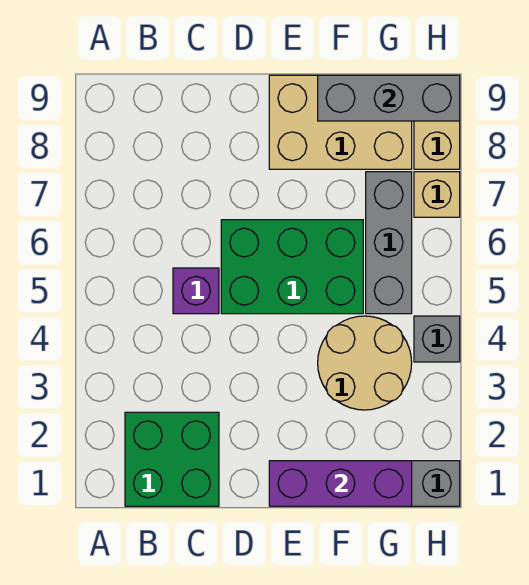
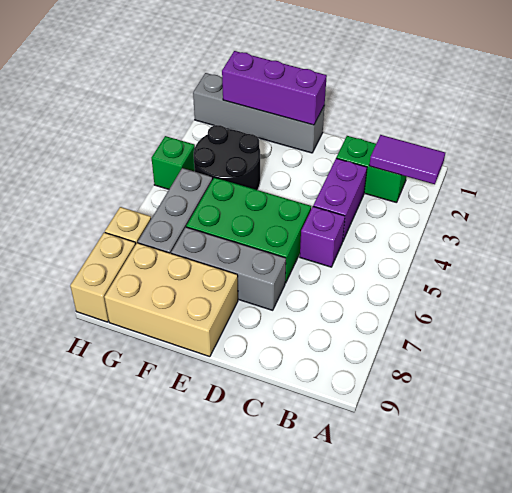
none -> purple tile A2:B2 level 2
green brick B1:C2 level 1 -> green brick B2:C2 level 1
none -> purple brick C3:C4 level 1
tan round brick F3:G4 level 1 -> black round brick F3:G4 level 1
grey brick F9:H9 level 2 -> grey brick D7:F7 level 1
grey brick H4 level 1 -> green brick H4 level 1

